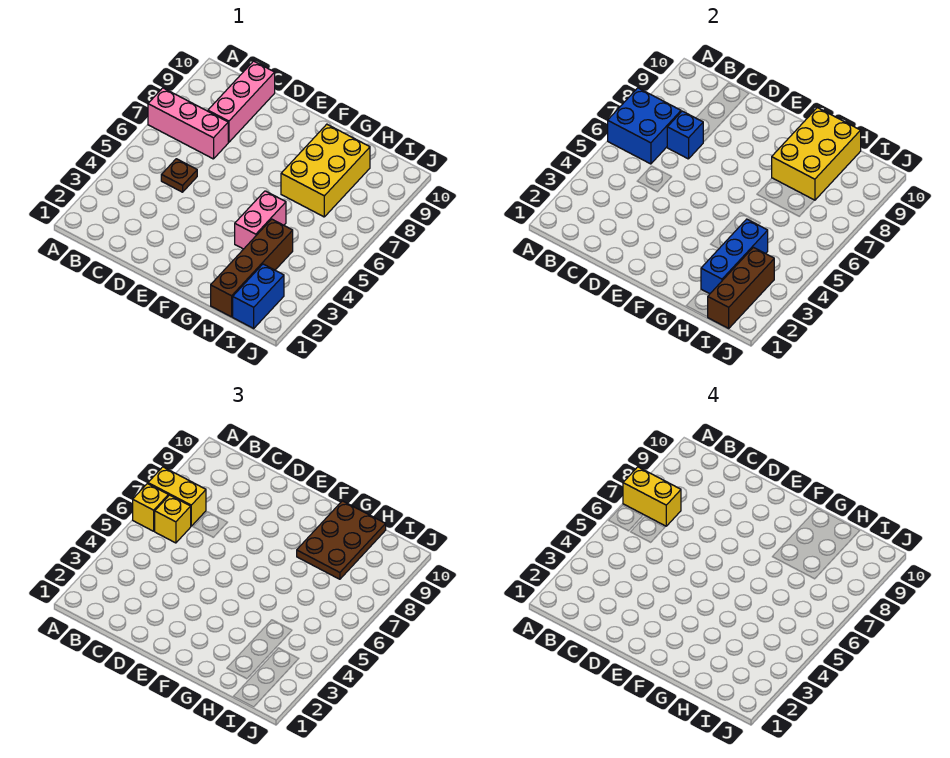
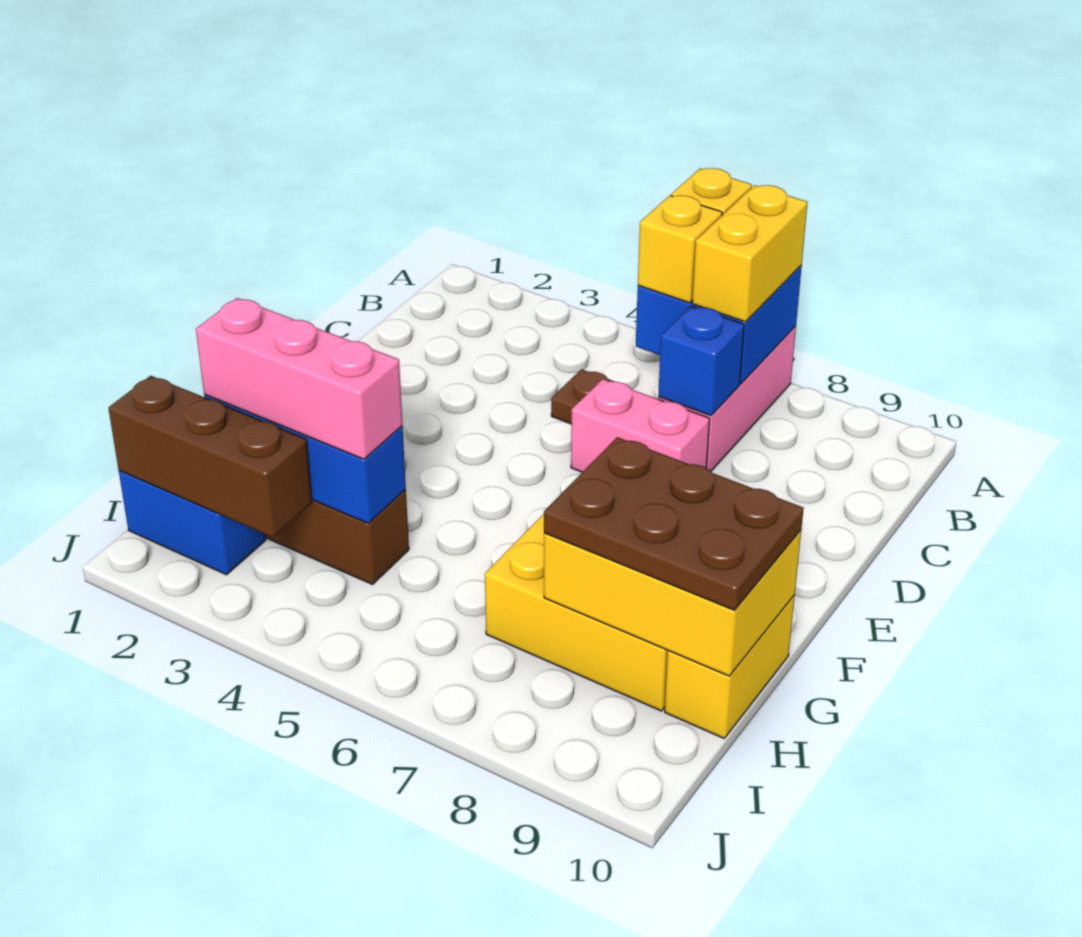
yellow brick A7:B7 level 4 -> yellow brick G10:H10 level 1
pink brick C8:C10 level 1 -> pink brick H2:H4 level 3
pink brick G4:G5 level 1 -> pink brick D6:D7 level 1

